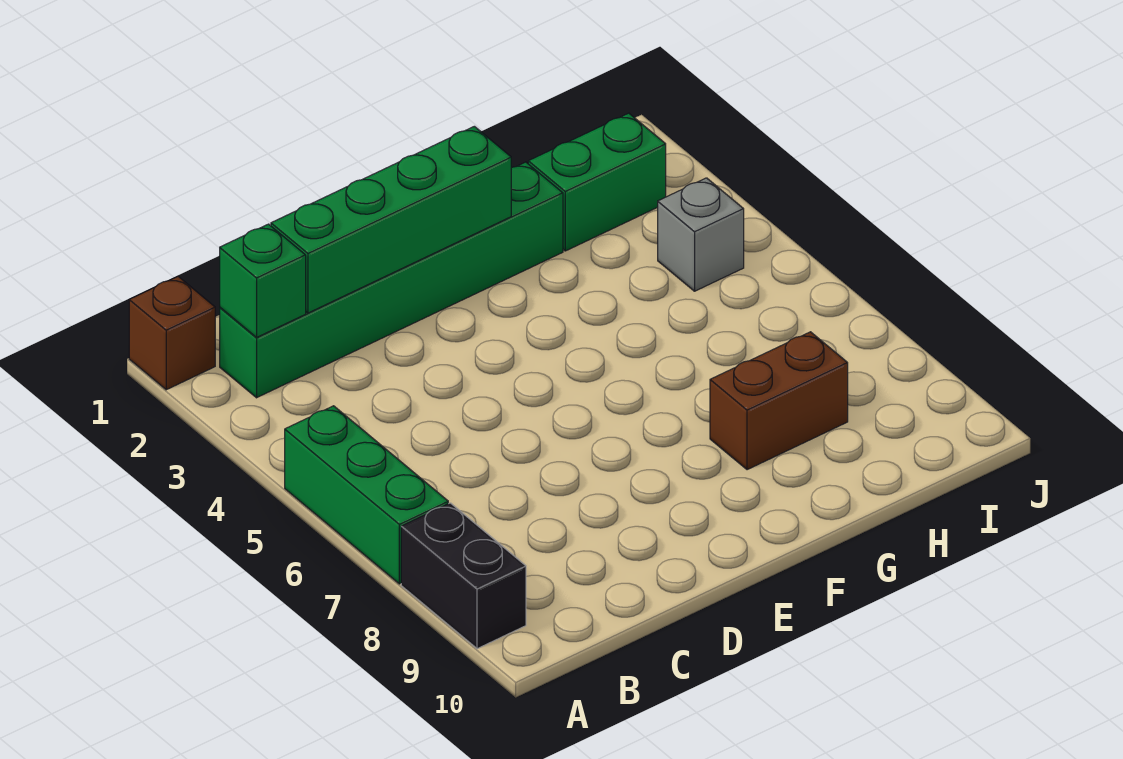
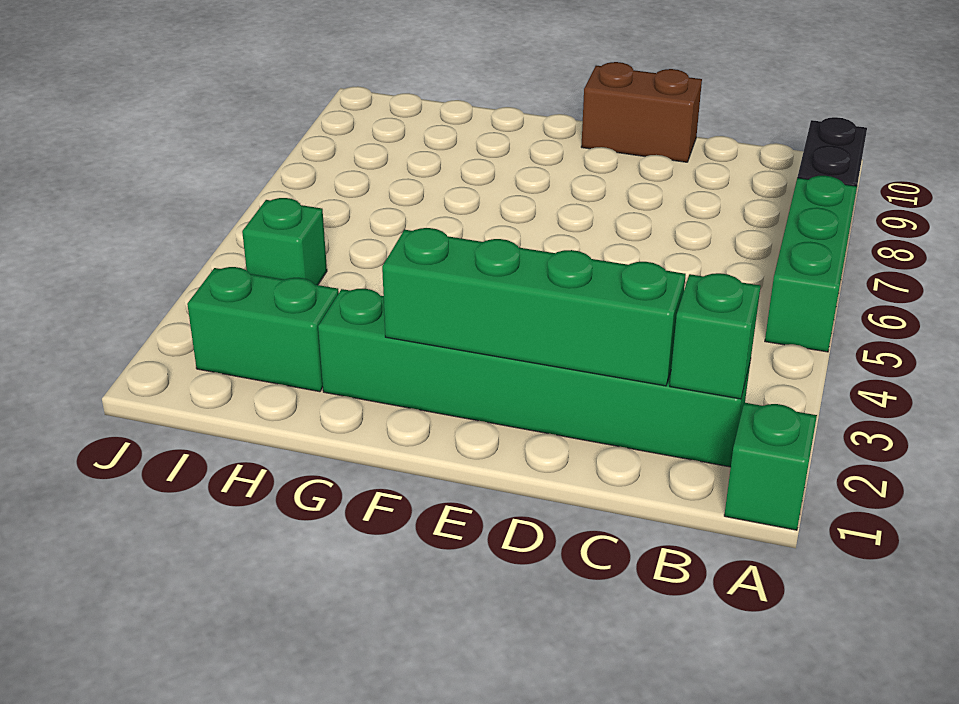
brown brick A1 level 1 -> green brick A1 level 1
brown brick G8:H8 level 1 -> brown brick D10:E10 level 1
grey brick I4 level 1 -> green brick I4 level 1

